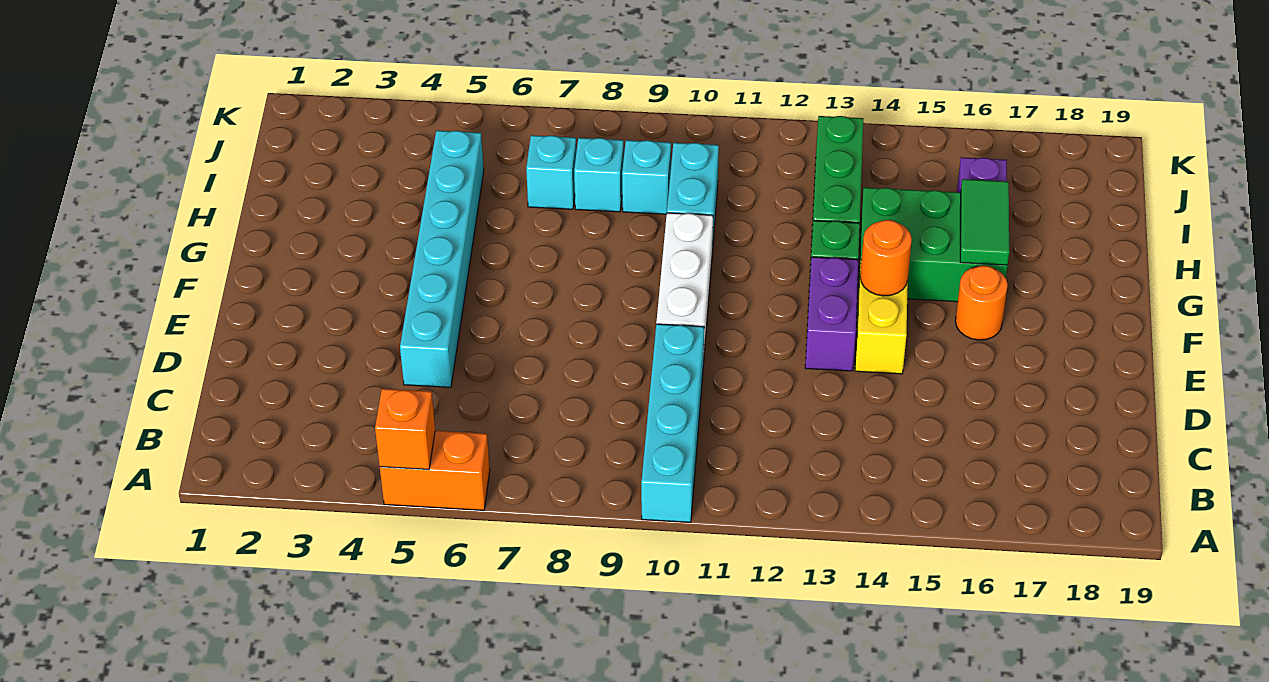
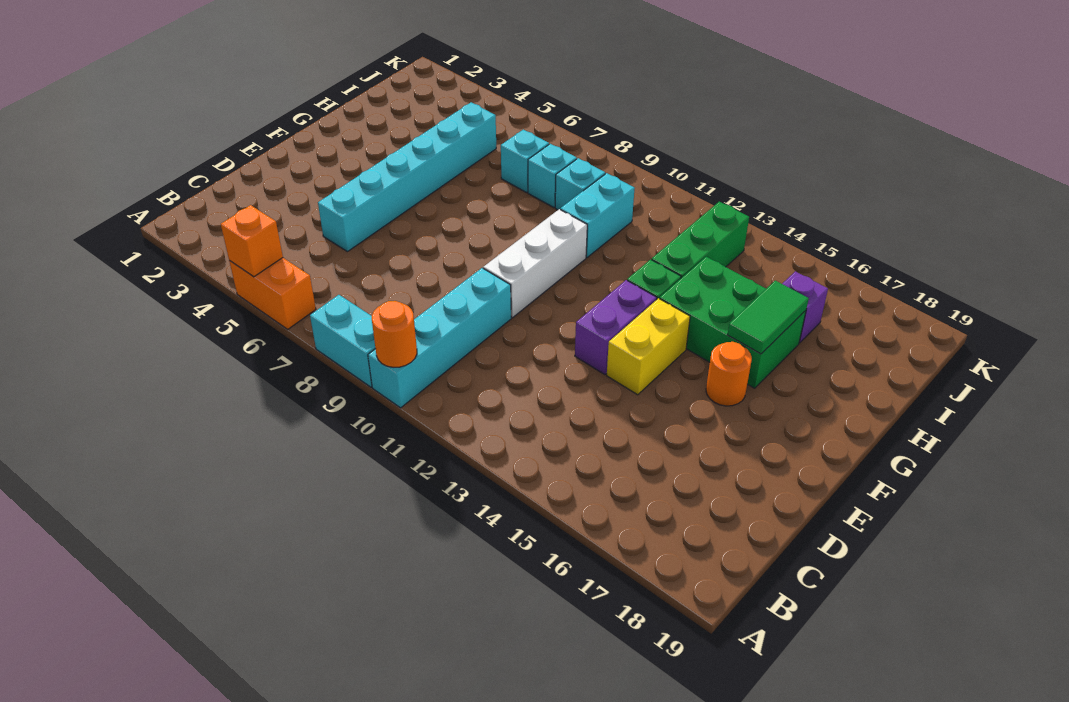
none -> cyan brick A8:A9 level 1
orange round brick F14 level 2 -> orange round brick A10 level 2

